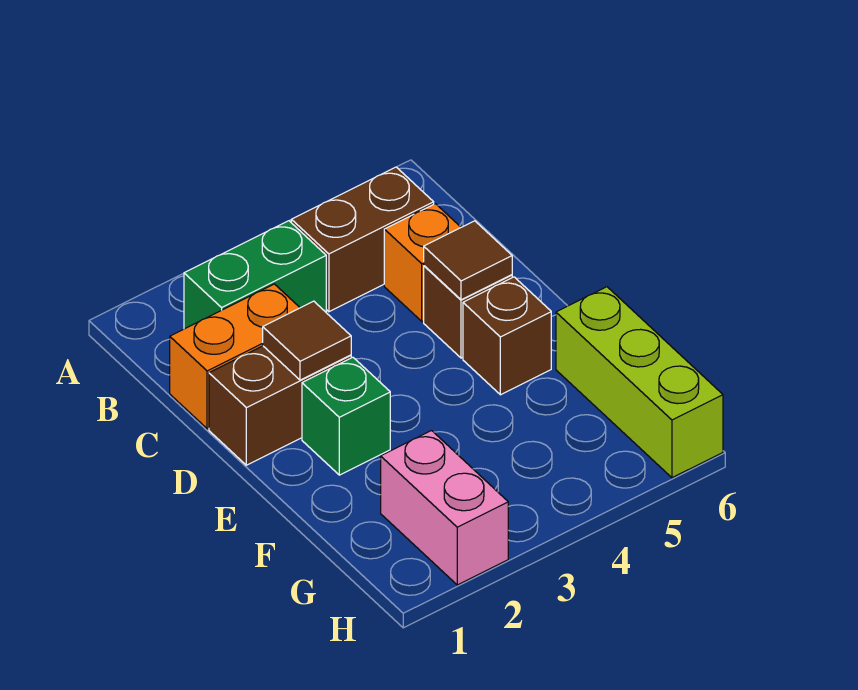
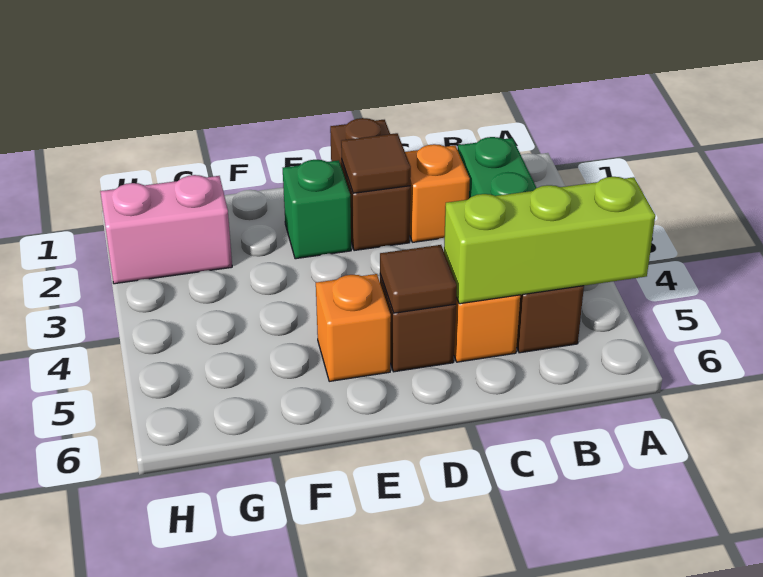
orange brick C1:C2 level 1 -> orange brick C2 level 1
brown brick E5 level 1 -> orange brick E5 level 1
lime brick F6:H6 level 1 -> lime brick A5:C5 level 2

